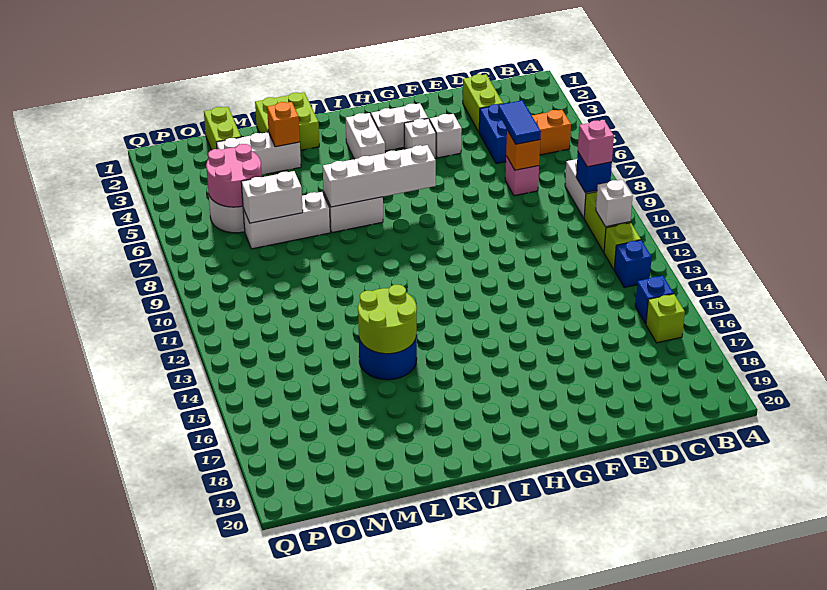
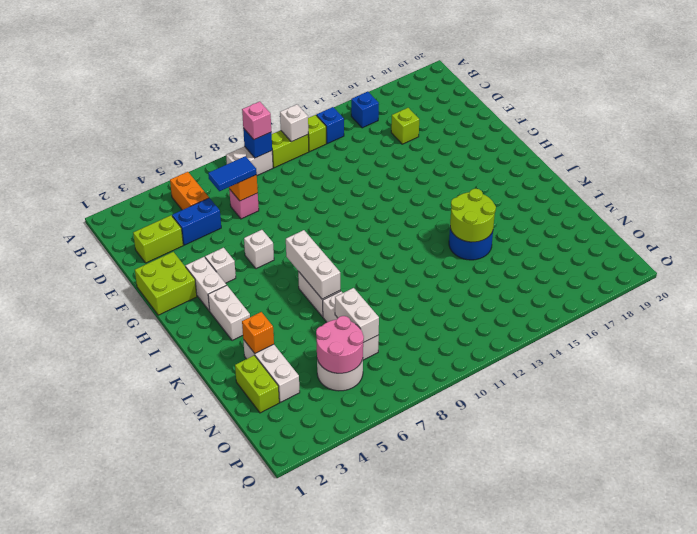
lime brick B16 level 1 -> lime brick D16 level 1
white brick F4 level 1 -> white brick G6 level 1
white brick H7:K7 level 2 -> white brick I7:K7 level 2
white brick I3:I4 level 1 -> white brick I3:J3 level 1
lime brick K1:L2 level 1 -> lime brick F1:G2 level 1
lime brick N1:N2 level 1 -> lime brick M2:N2 level 1

